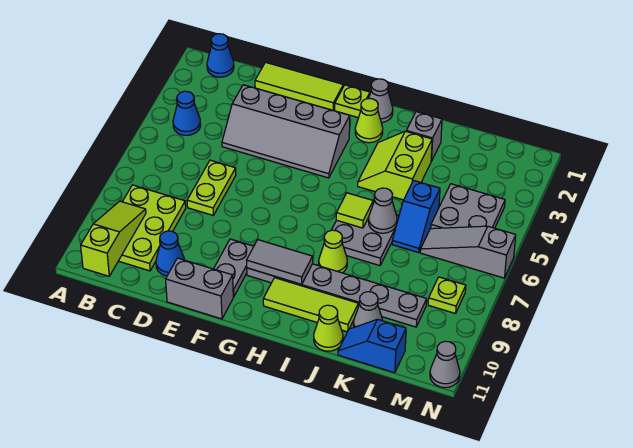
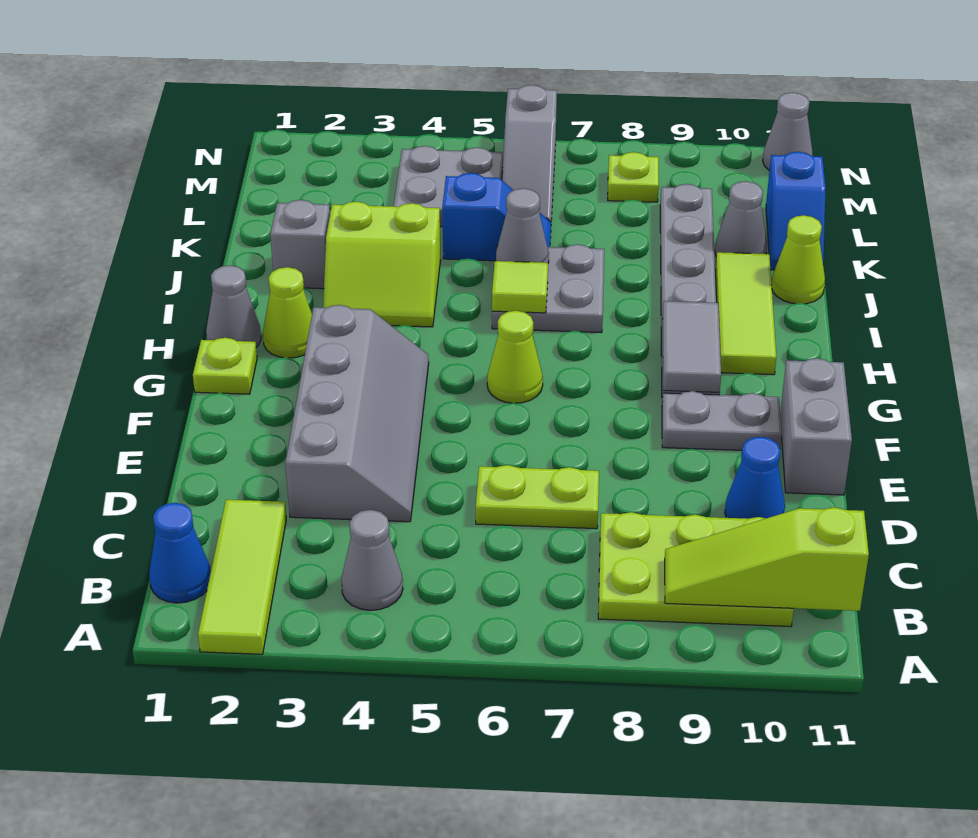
blue cone B4 level 1 -> grey cone B4 level 1
lime tile D1:F1 level 1 -> lime tile A2:C2 level 1
lime cone I8 level 1 -> lime cone G6 level 1

